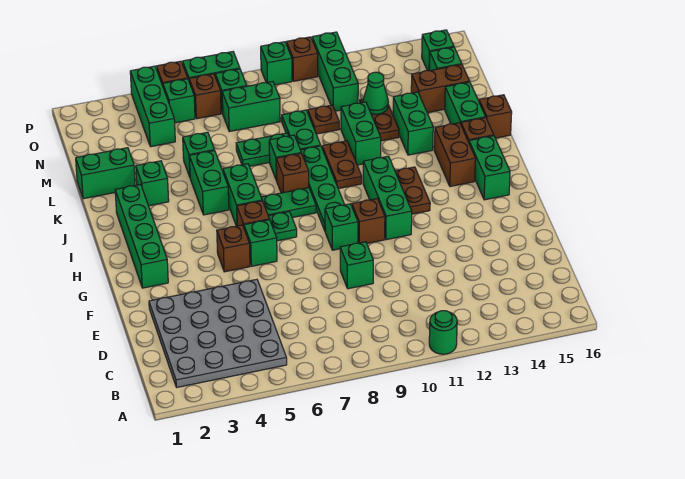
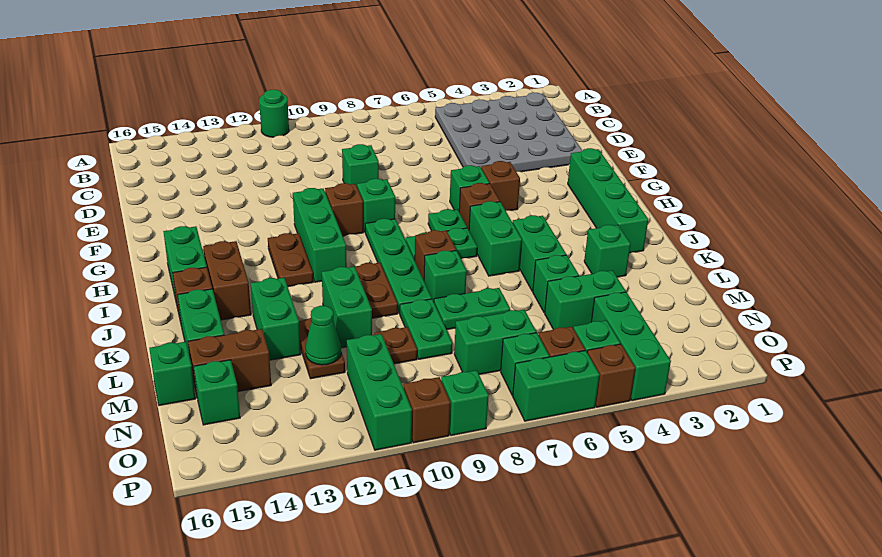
brown brick K16 level 1 -> none
green brick L1:L2 level 1 -> green brick M4:M5 level 1
green brick O15 level 1 -> green brick M16 level 1

